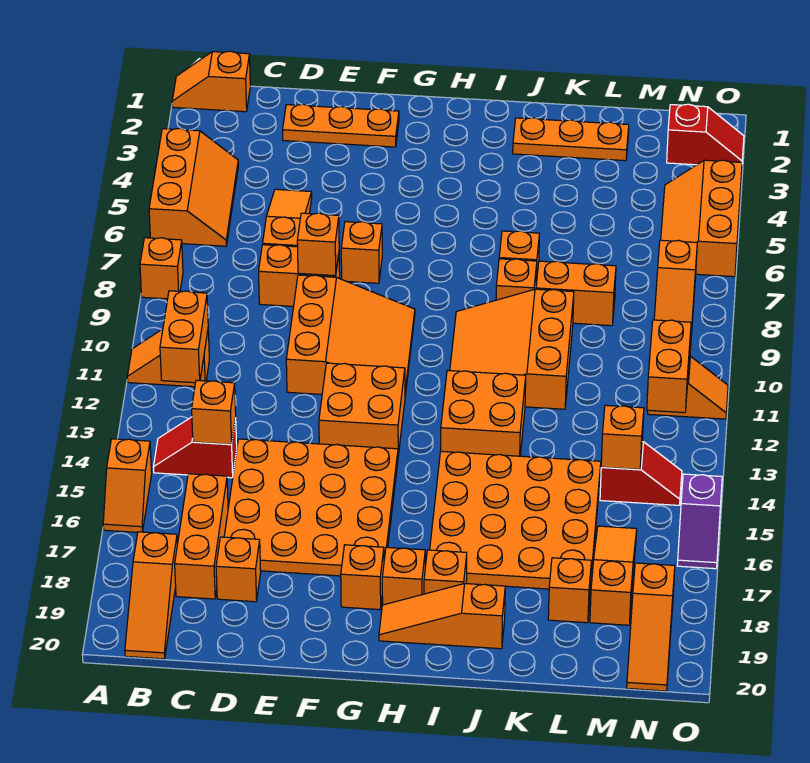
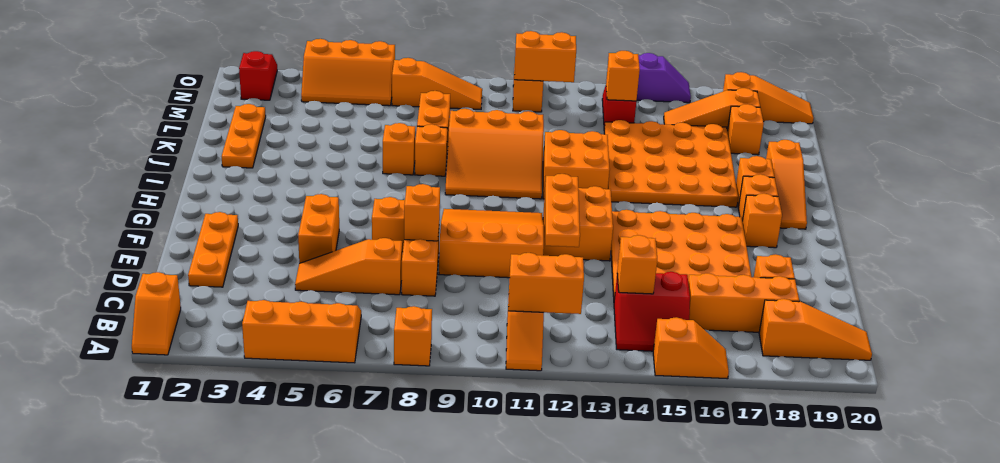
red slope B14:C14 level 1 top C -> red slope B14:C15 level 1 top C
none -> orange brick E5:F5 level 1
none -> orange plate E12:G12 level 2

